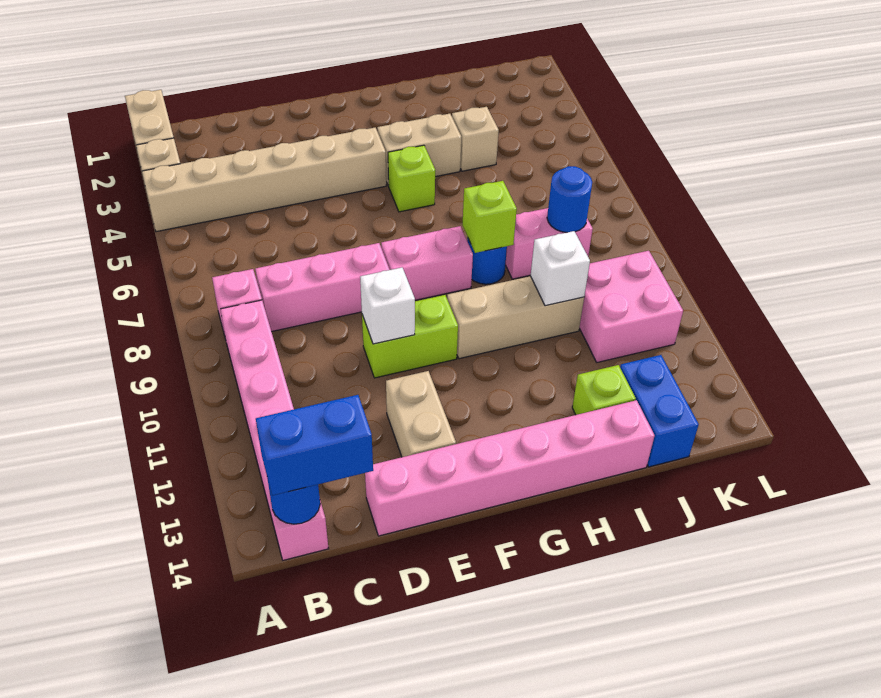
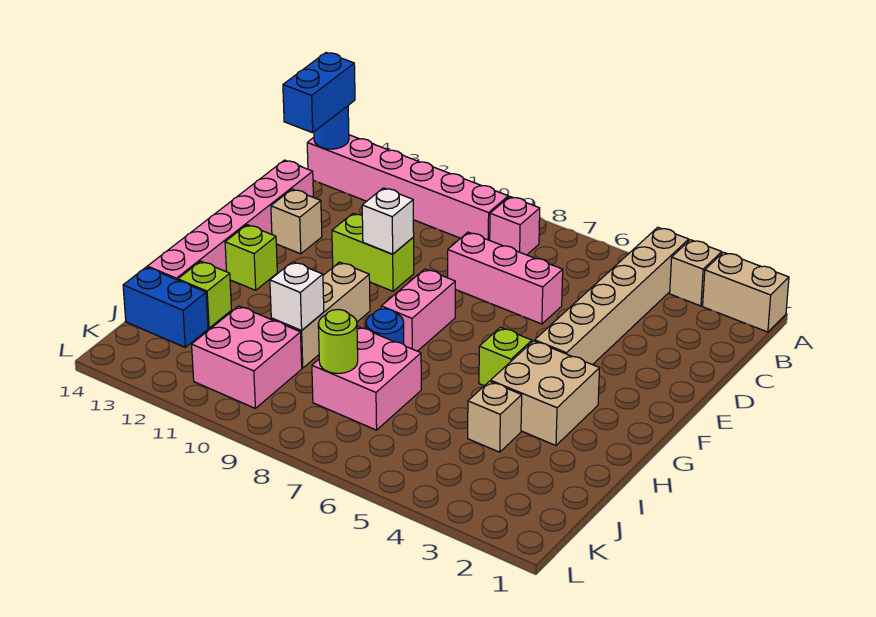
pink brick C8:E8 level 1 -> pink brick D6:D8 level 1
lime brick E10:F10 level 1 -> lime brick E10:E11 level 1
tan brick E12:E13 level 1 -> tan brick E13 level 1
tan brick G4:H4 level 1 -> tan brick G3:H4 level 1
lime brick H8 level 2 -> lime brick G13 level 1
pink brick I8:J8 level 1 -> pink brick I7:J8 level 1
blue round brick J8 level 2 -> lime round brick J8 level 2

